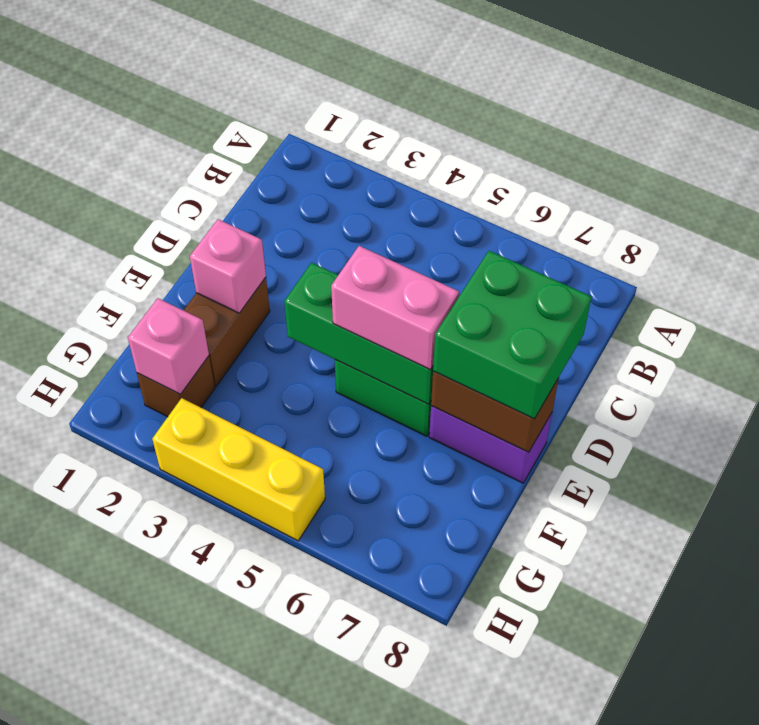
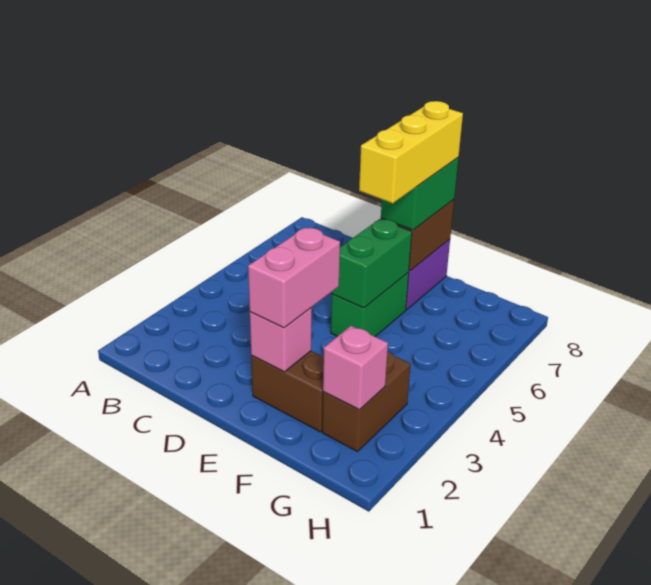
green brick D7:E8 level 3 -> green brick E7:E8 level 3
green brick E4:E6 level 2 -> green brick E5:E6 level 2
pink brick E5:E6 level 3 -> pink brick E2:E3 level 3
brown brick G2 level 1 -> brown brick G2:G3 level 1
yellow brick H3:H5 level 1 -> yellow brick E6:E8 level 4

